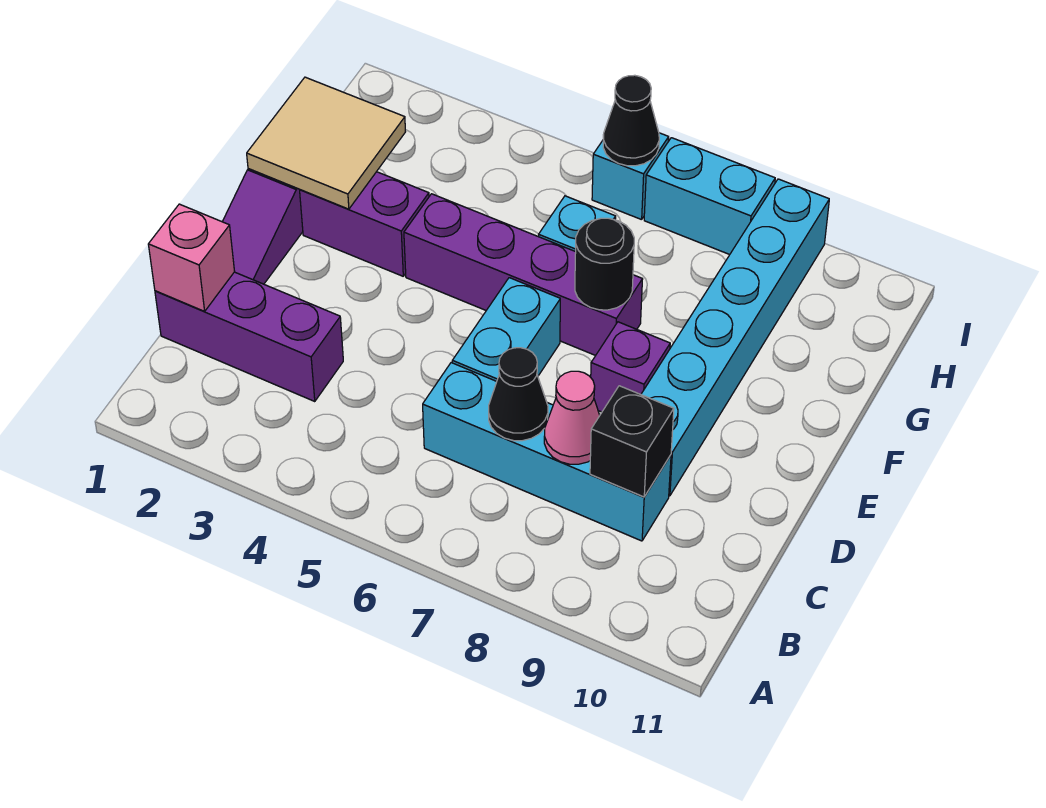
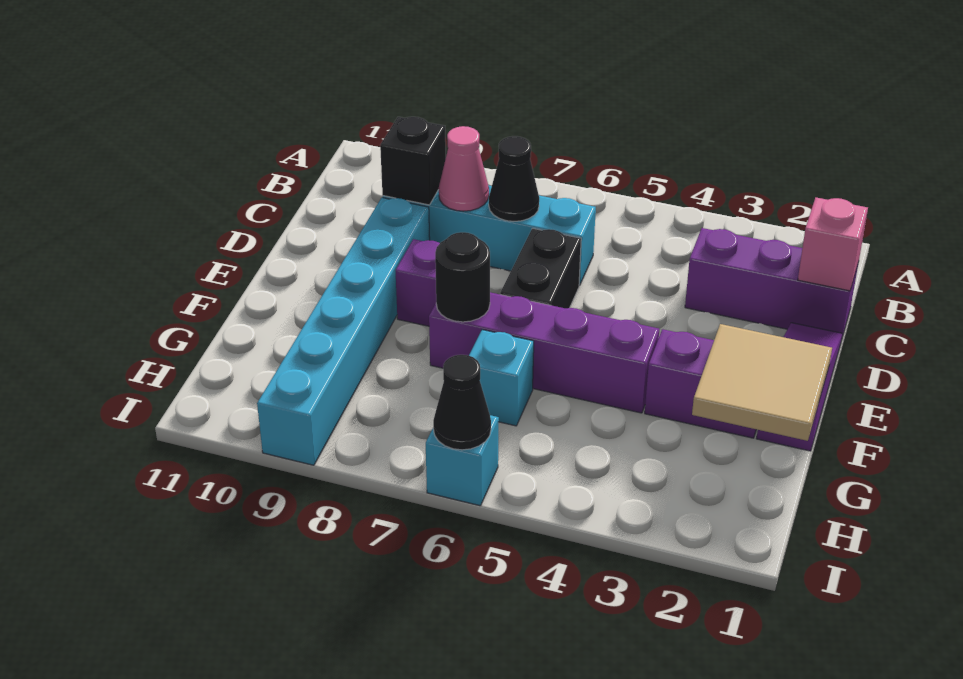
cyan brick D6:E6 level 1 -> black brick D6:E6 level 1
cyan brick I7:I8 level 1 -> none

